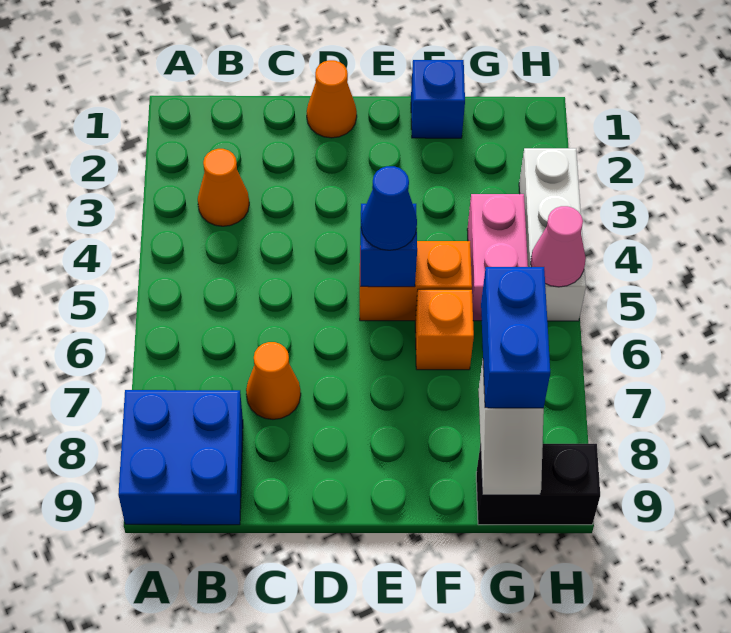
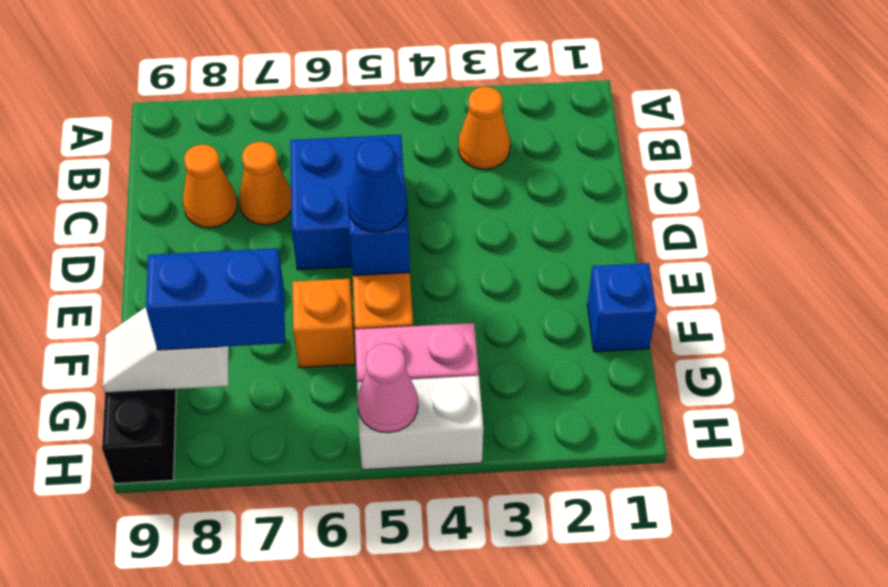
blue brick A8:B9 level 1 -> blue brick C5:D6 level 1
orange cone D1 level 1 -> orange cone C8 level 1
white brick H3:H5 level 1 -> white brick H4:H5 level 1

